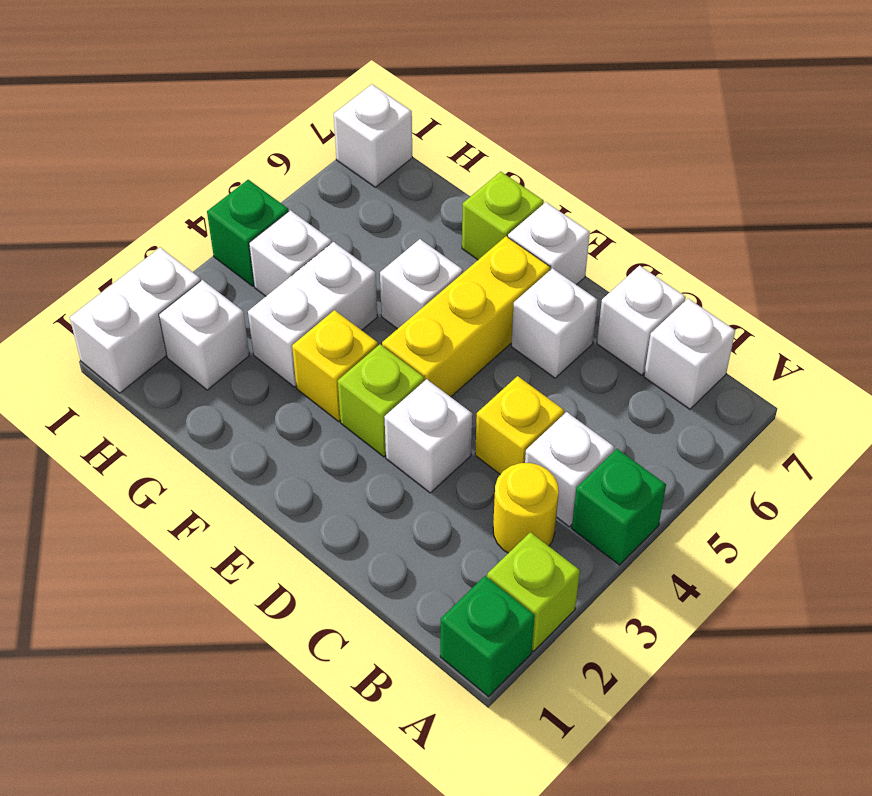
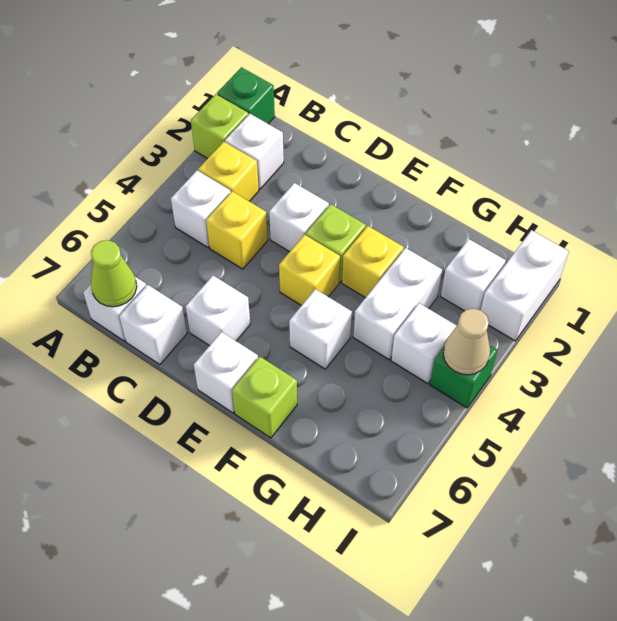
green brick A4 level 1 -> none
yellow round brick B3 level 1 -> yellow brick B3 level 1
none -> lime cone B7 level 2
yellow brick E4:E6 level 1 -> yellow brick E4 level 1
none -> tan cone I4 level 2
white brick I7 level 1 -> white brick B2 level 1

